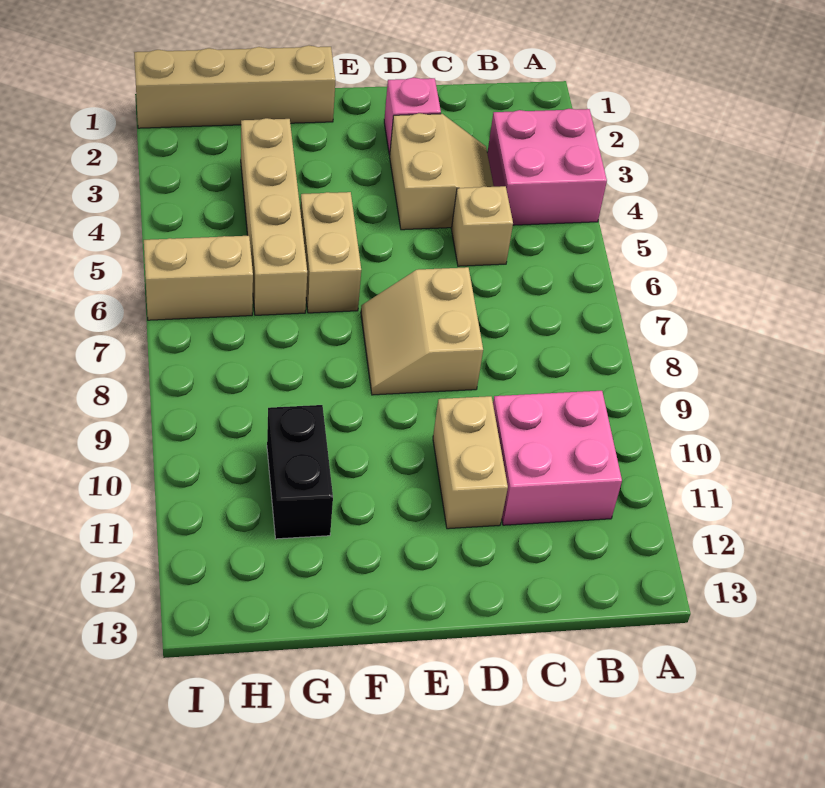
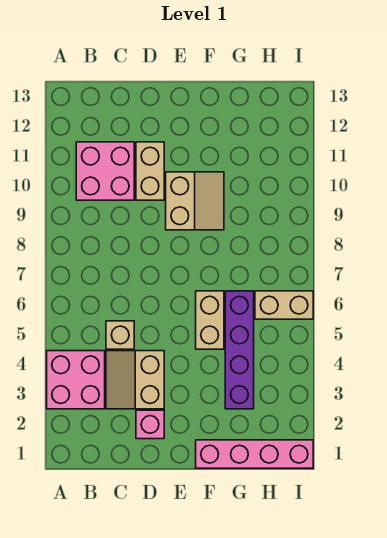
tan slope D7:E8 level 1 top D -> tan slope E9:F10 level 1 top E
tan brick F1:I1 level 1 -> pink brick F1:I1 level 1
tan brick G3:G6 level 1 -> purple brick G3:G6 level 1
black brick G10:G11 level 1 -> none

